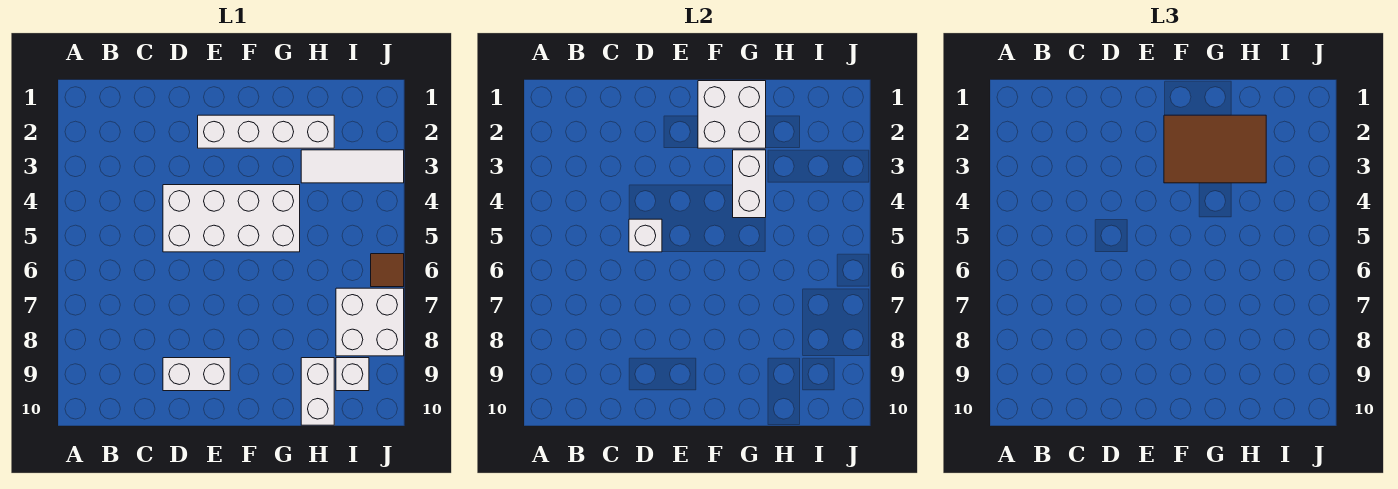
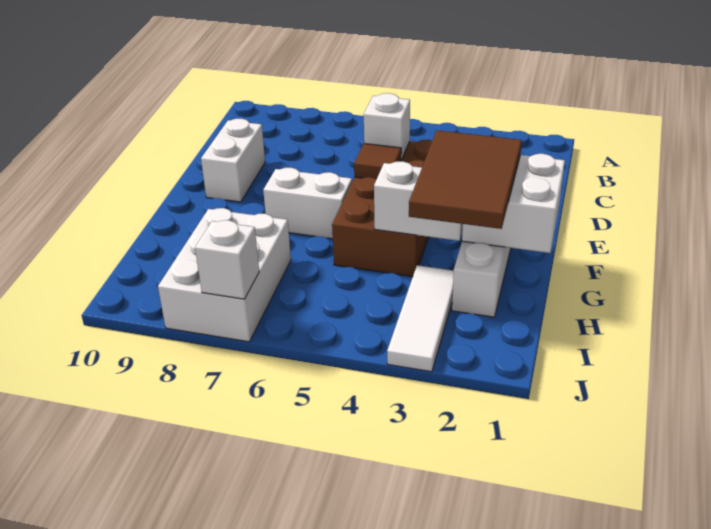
white brick D4:G5 level 1 -> brown brick D4:G5 level 1
white brick H9:H10 level 1 -> white brick F6:F7 level 1
white brick I7:J8 level 1 -> white brick H7:J8 level 1
white brick I9 level 1 -> white brick J7 level 2
brown tile J6 level 1 -> brown tile E5 level 2

